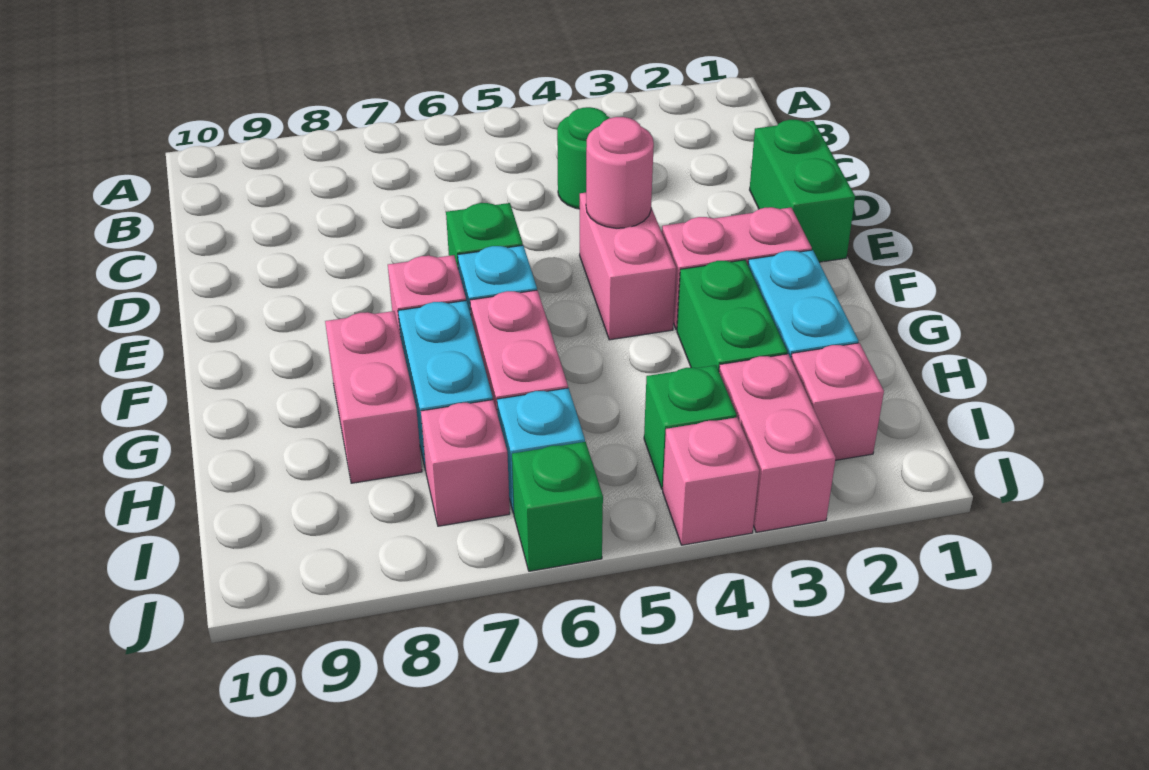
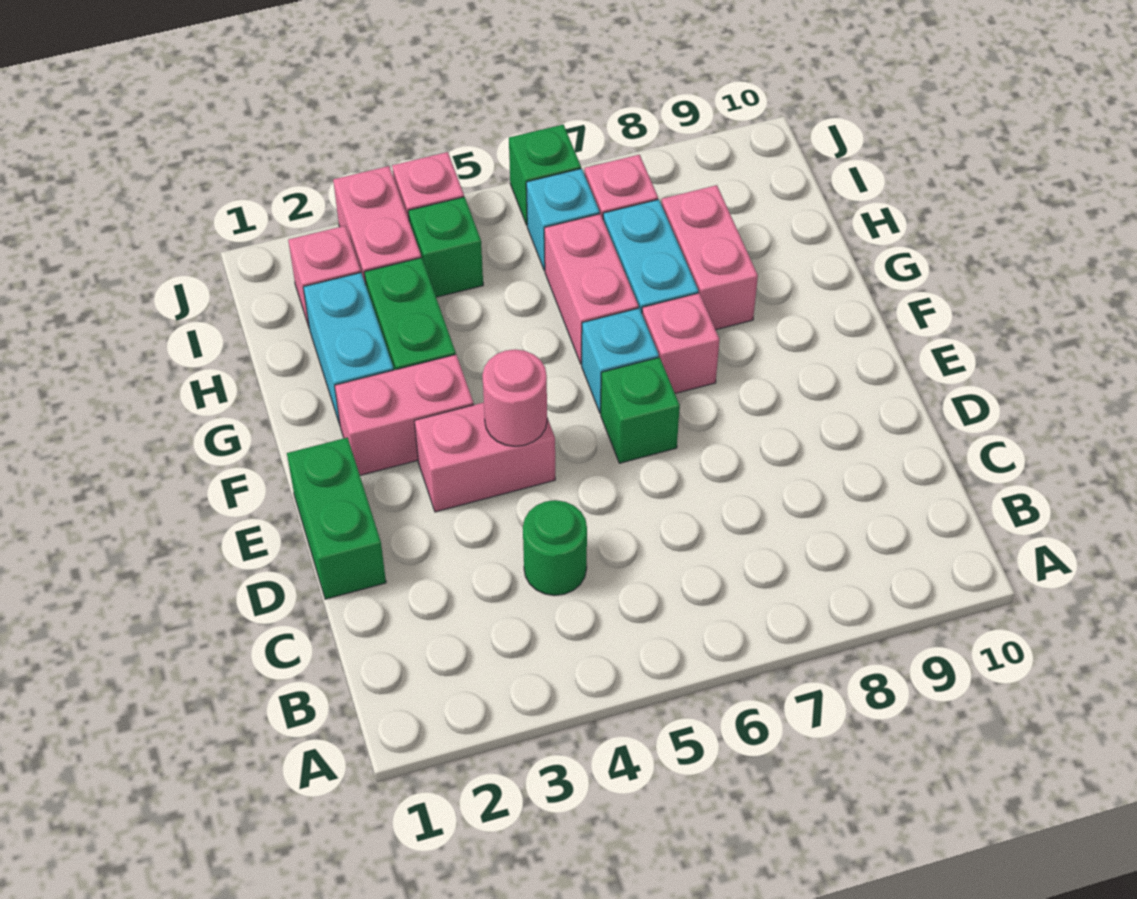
pink brick E4:F4 level 1 -> pink brick E3:E4 level 1

